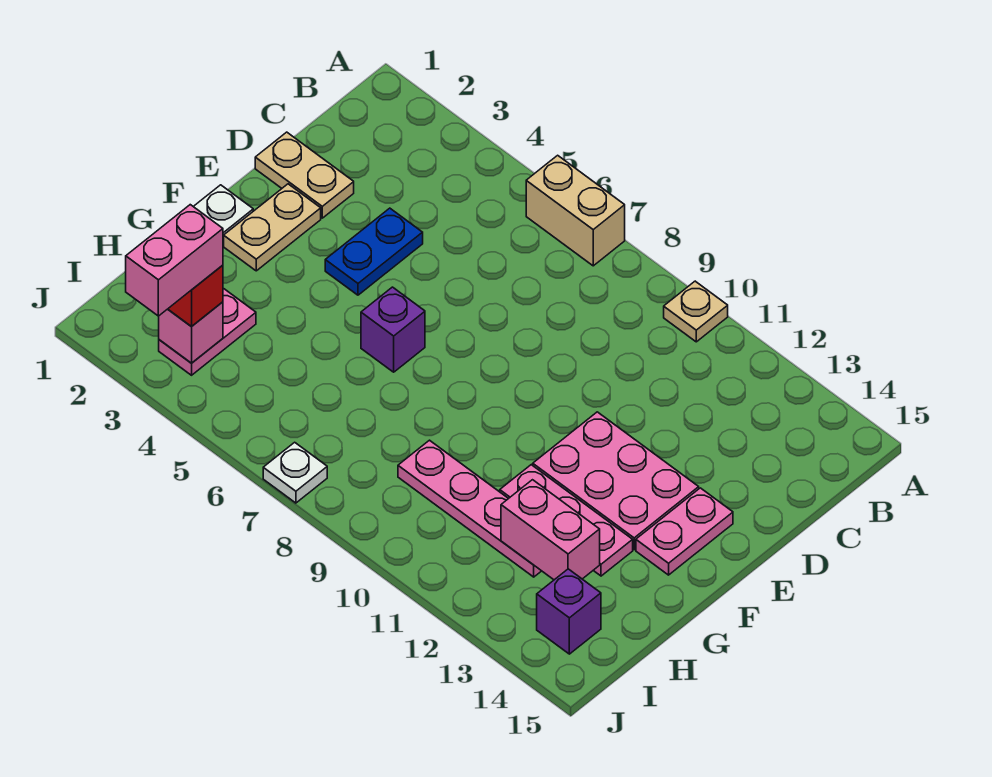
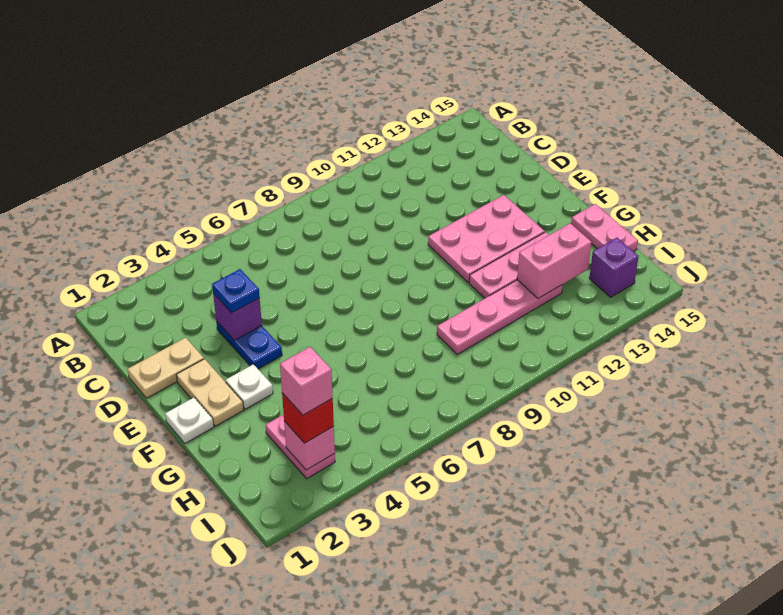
tan brick A6:A7 level 1 -> none
tan plate A10 level 1 -> none
none -> blue plate D4 level 3
pink plate E14:F14 level 1 -> pink plate G15:H15 level 1
purple brick F6 level 1 -> purple brick D4 level 2
pink brick I3:J3 level 4 -> pink brick I3 level 4
white plate J7 level 1 -> white plate F3 level 1

